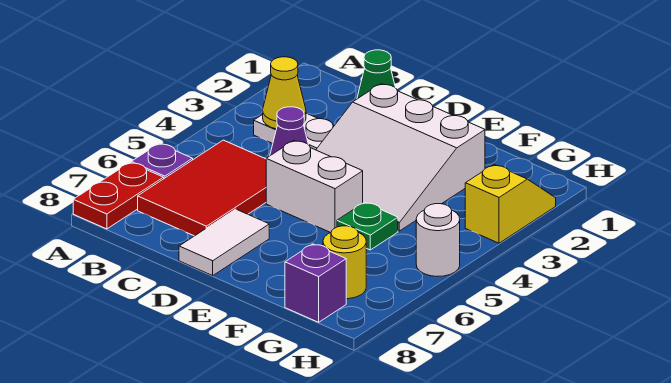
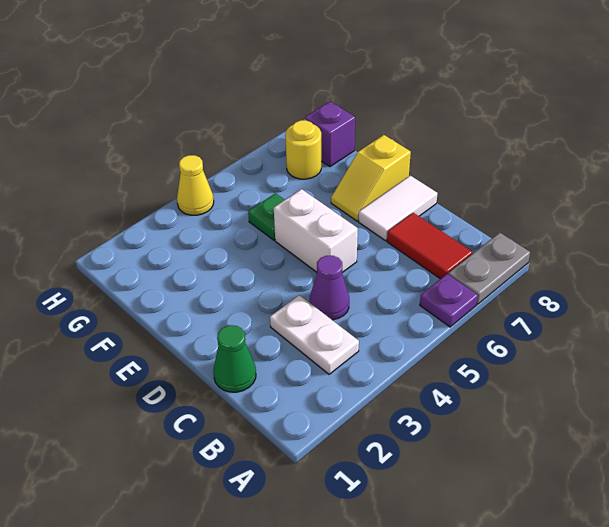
red plate A7:A8 level 1 -> grey plate A7:A8 level 1
yellow cone B3 level 2 -> yellow cone H4 level 1
red tile B5:C7 level 1 -> red tile B7:C7 level 1
white slope D2:F4 level 1 top 2 -> none
yellow slope H2:H3 level 1 top 3 -> yellow slope E7:E8 level 1 top 8
white round brick H5 level 1 -> none

